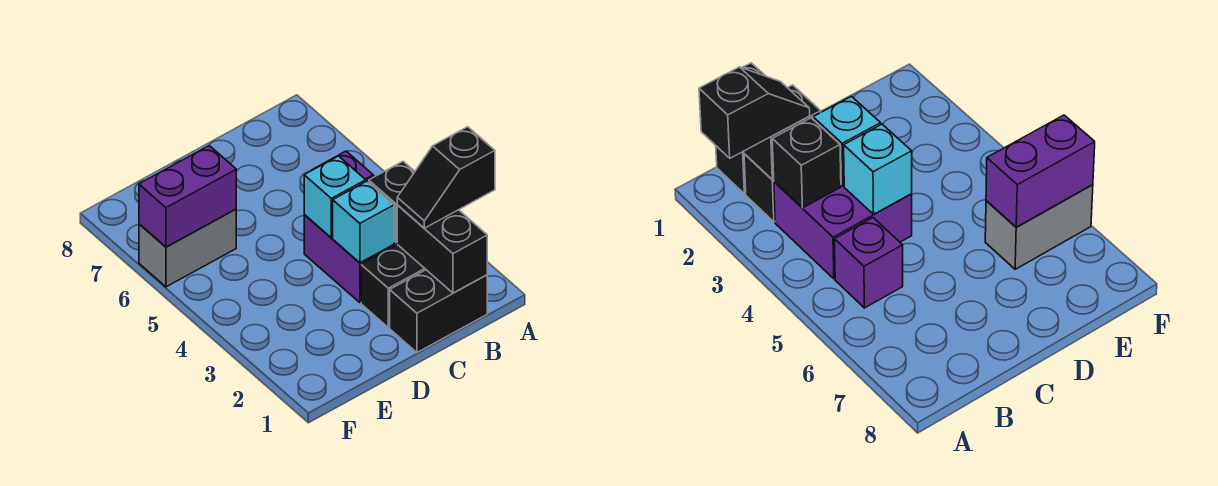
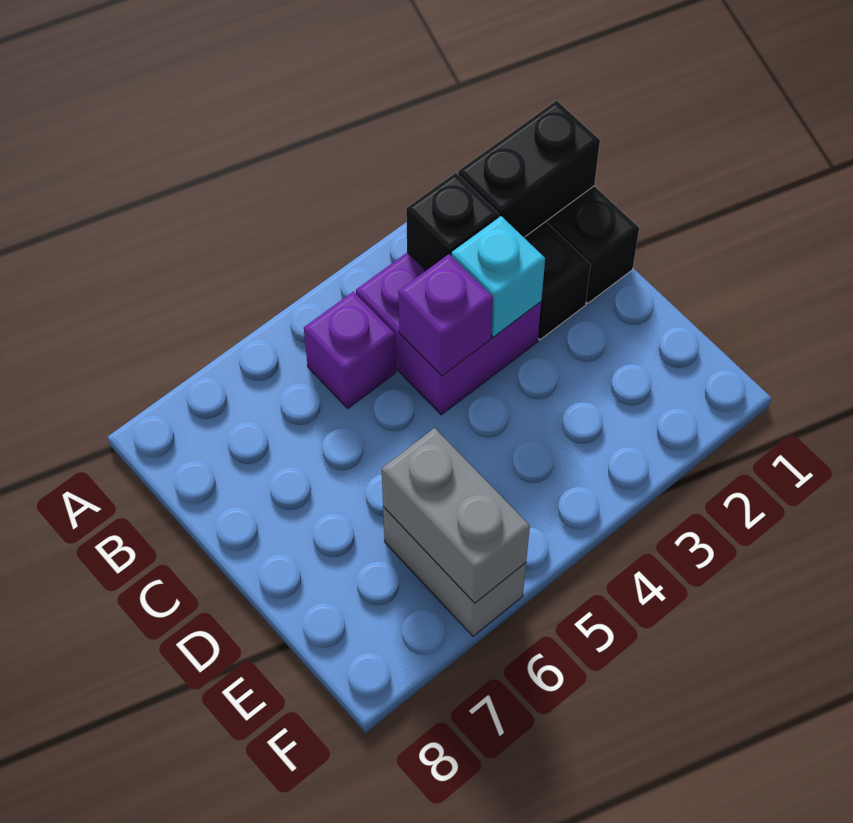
black slope A2:B2 level 3 top A -> none
cyan brick C4 level 2 -> purple brick C4 level 2
purple brick E6:F6 level 2 -> grey brick E6:F6 level 2

